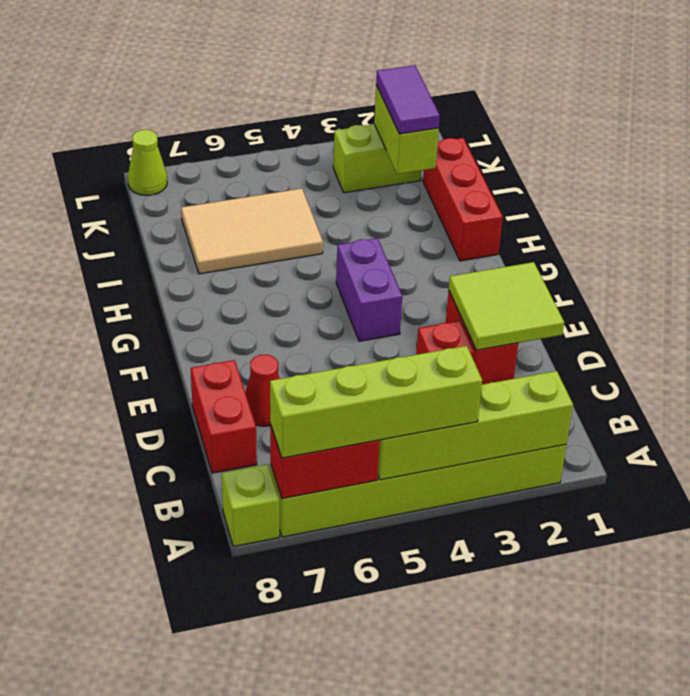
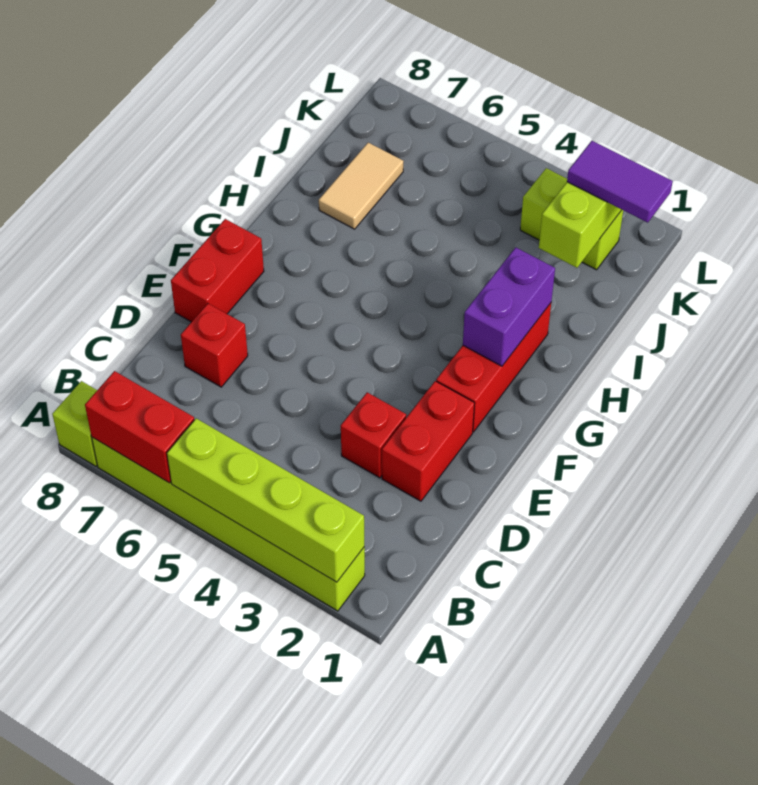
lime brick A4:A7 level 3 -> none
red brick C8:D8 level 1 -> red brick E8:F8 level 1
lime tile D1:E2 level 2 -> none
red cone D7 level 1 -> red brick D7 level 1
purple brick F4:G4 level 1 -> purple brick G2:H2 level 2
red brick H1:J1 level 1 -> red brick F2:H2 level 1
tan tile I5:J7 level 1 -> tan tile I7:J7 level 1
purple tile J2:K2 level 3 -> purple tile K1:K2 level 3
lime cone L8 level 1 -> none

